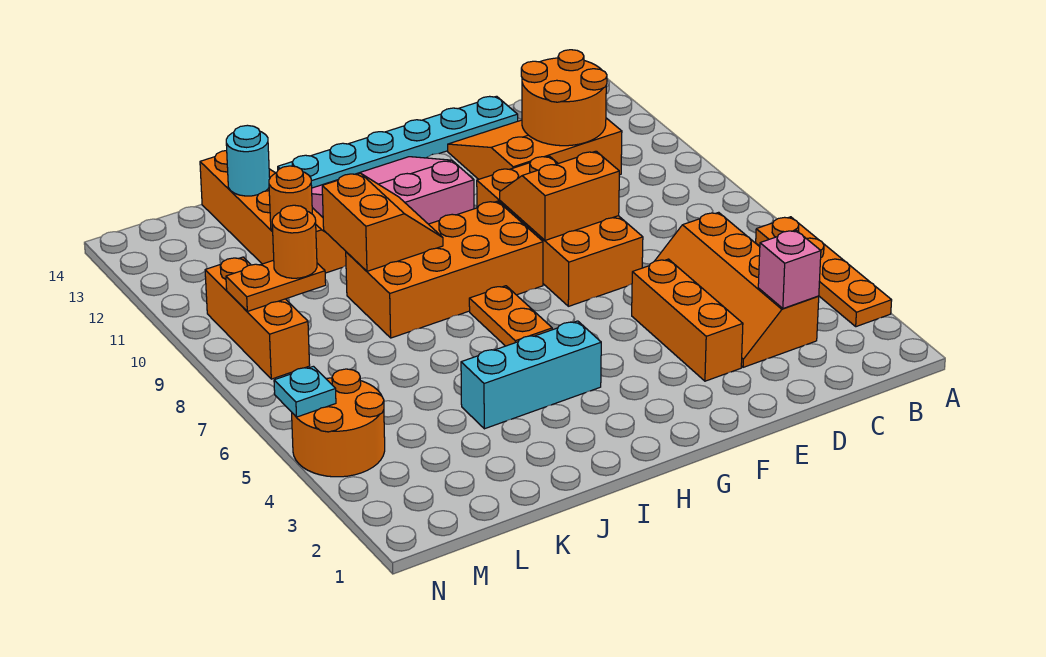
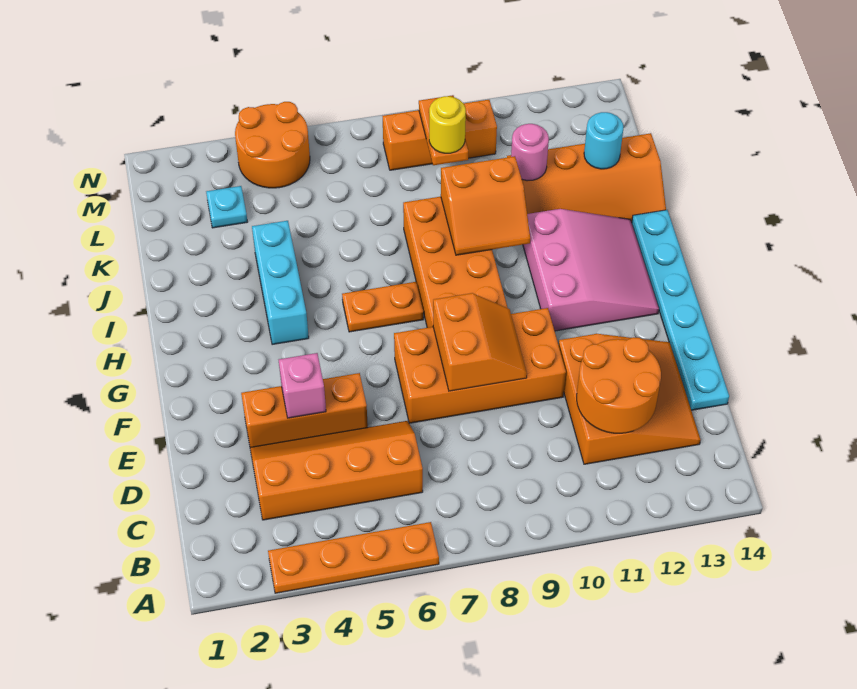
pink brick C3 level 2 -> pink brick E4 level 2
orange round brick K11 level 2 -> pink round brick K11 level 2
orange round brick L9 level 3 -> yellow round brick L9 level 3
cyan plate N5 level 2 -> cyan plate L3 level 1

